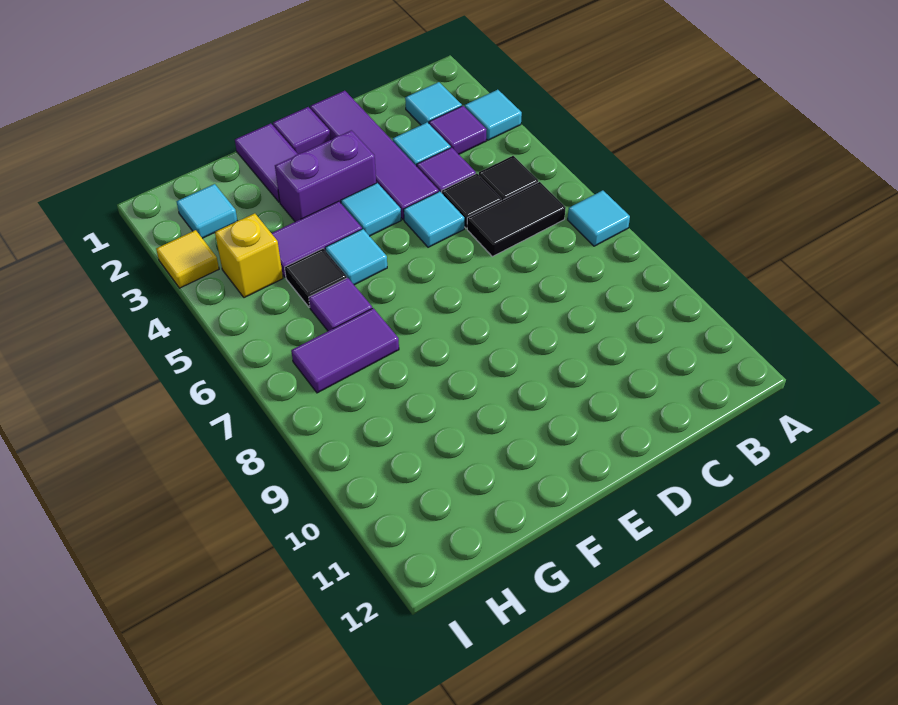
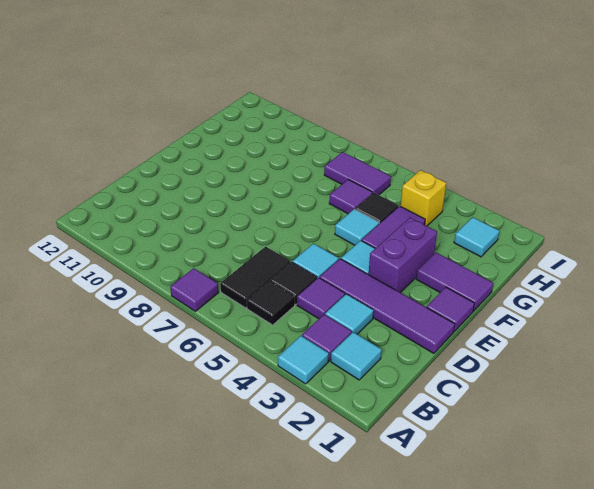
cyan tile A7 level 1 -> purple tile A7 level 1
purple tile G7:H7 level 1 -> purple tile H6:H7 level 1
yellow tile I3 level 1 -> none

